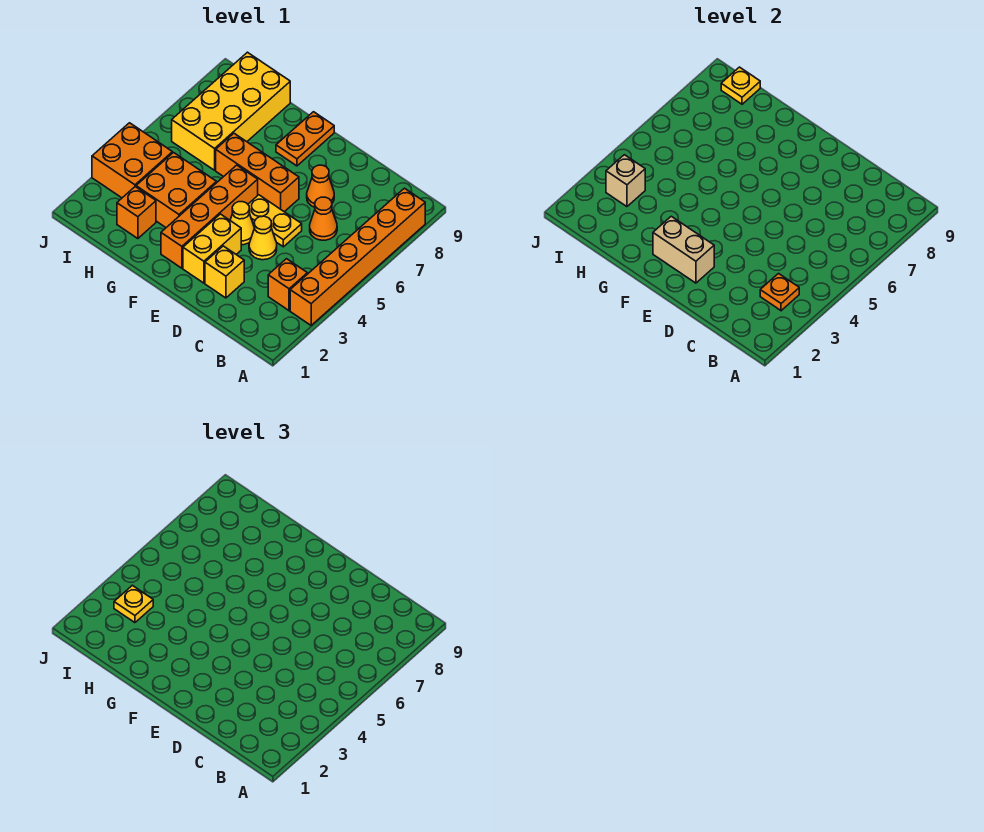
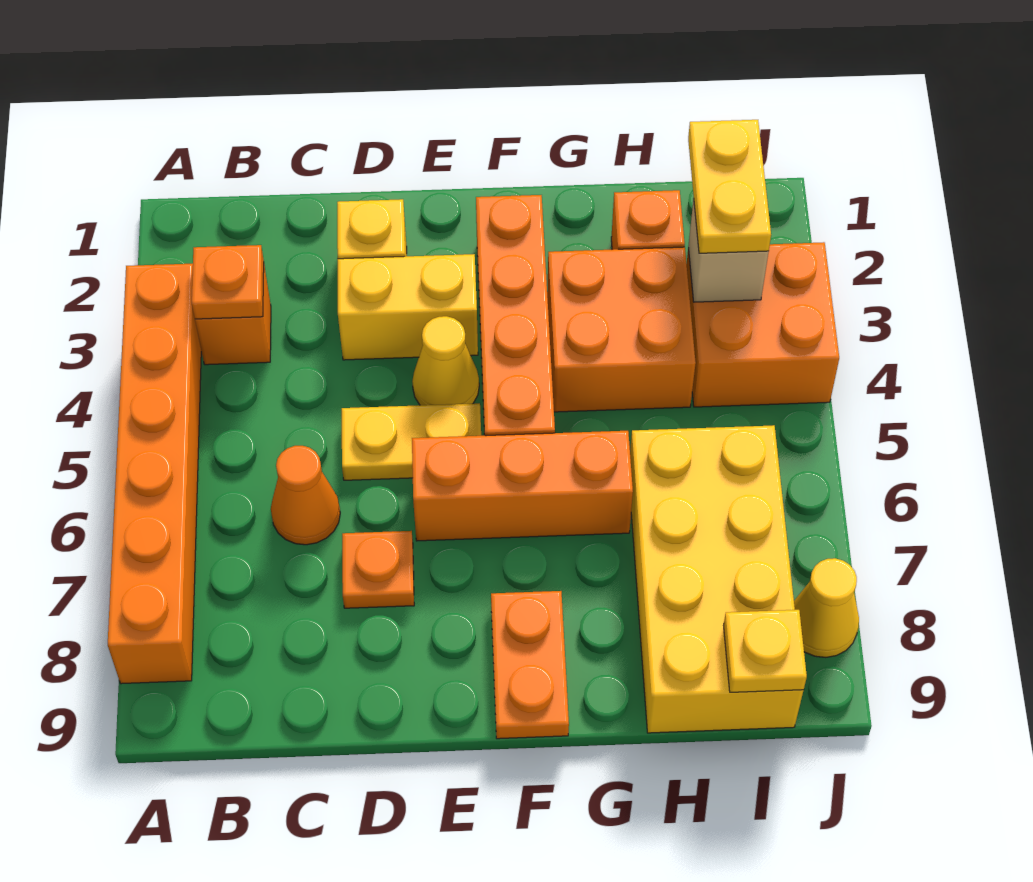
yellow cone D4 level 1 -> yellow cone J8 level 1
orange cone D7 level 1 -> orange plate D7 level 1
yellow brick E2:E3 level 1 -> yellow brick D3:E3 level 1
tan brick E2:F2 level 2 -> none
yellow plate I3 level 3 -> yellow plate I2:I3 level 3

